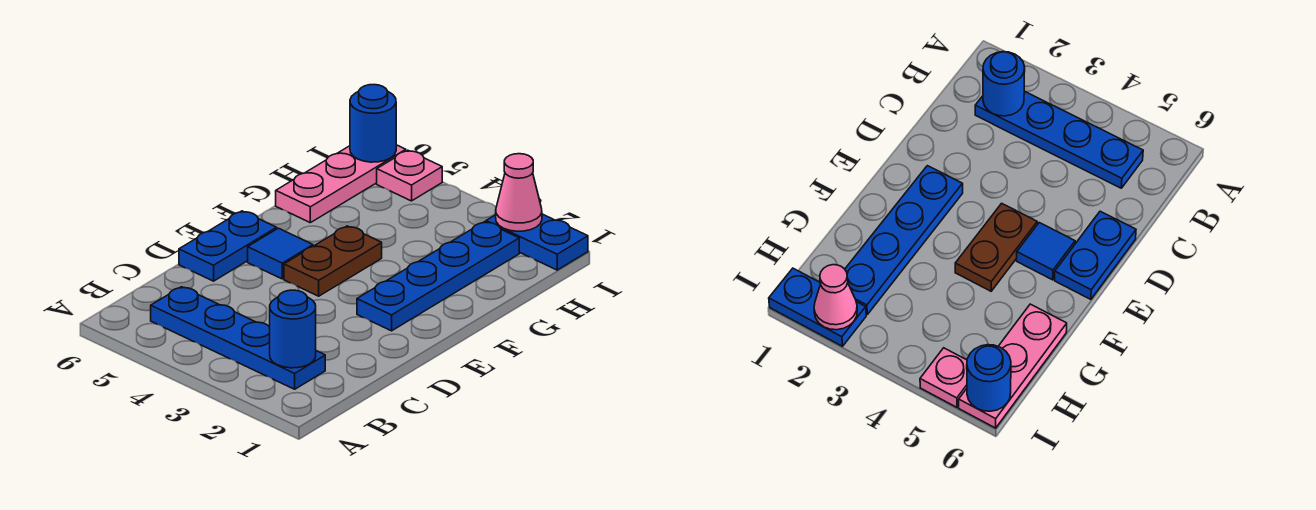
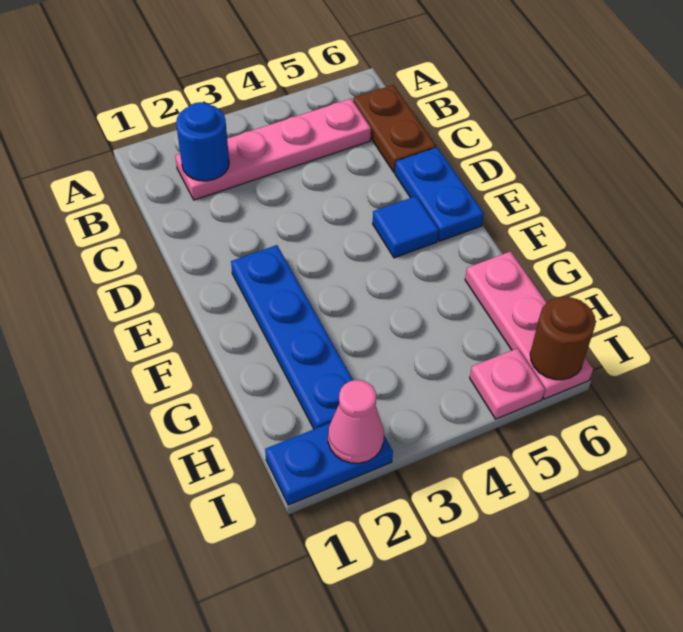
blue plate B2:B5 level 1 -> pink plate B2:B5 level 1
brown plate E4:F4 level 1 -> brown plate B6:C6 level 1
blue round brick I6 level 2 -> brown round brick I6 level 2

